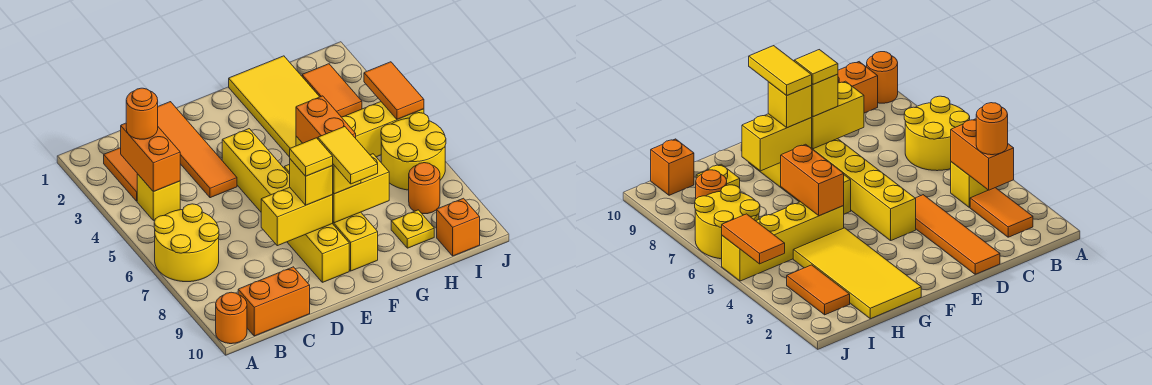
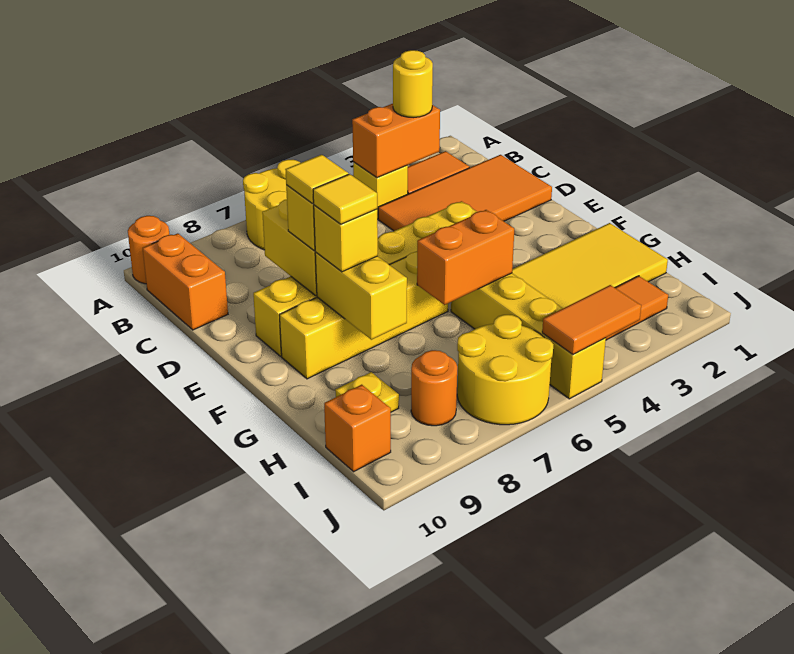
orange round brick B3 level 3 -> yellow round brick B3 level 3
orange tile D1:D4 level 1 -> orange tile C1:D4 level 1
yellow tile F8:F9 level 4 -> yellow tile F8 level 4

